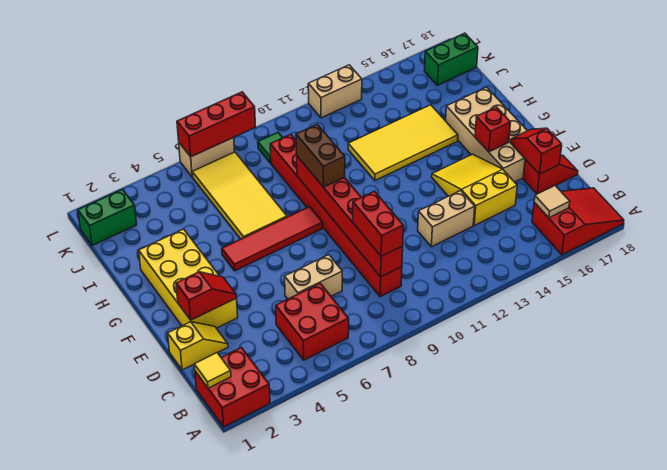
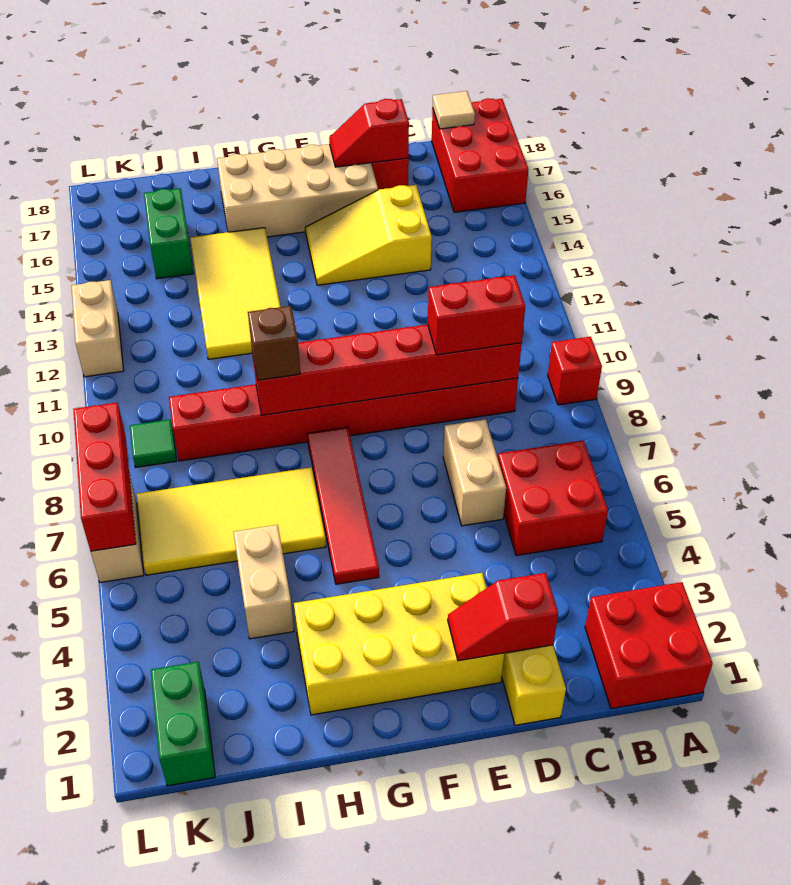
red slope A16:B18 level 1 top 16 -> red brick A16:B18 level 1
yellow tile B1 level 2 -> none
tan tile B16 level 2 -> tan tile B18 level 2
tan brick D12:D13 level 1 -> tan brick I4:I5 level 1
red slope E2:E3 level 2 top 2 -> red slope D2:E2 level 2 top D
red brick F16 level 2 -> red brick A9 level 1
brown brick G9:H9 level 3 -> brown brick H9 level 3
green brick K17:K18 level 1 -> green brick J15:J16 level 1

